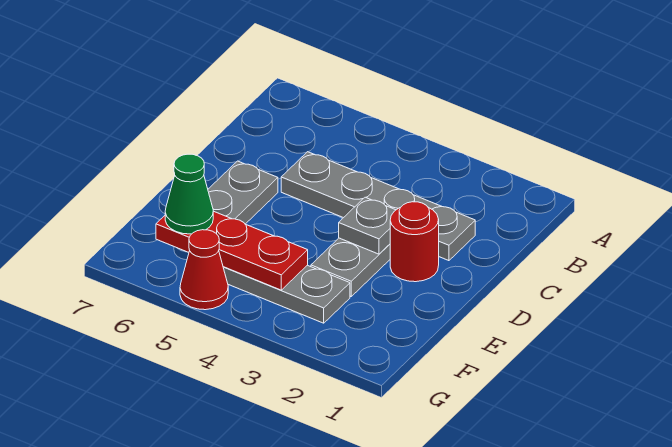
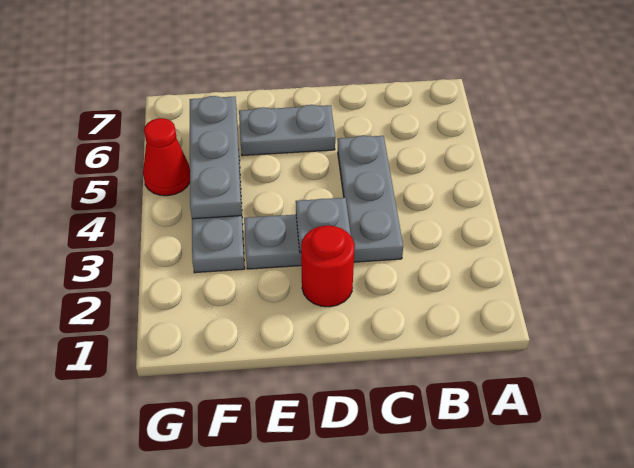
grey plate C2:C5 level 1 -> grey plate C3:C5 level 1
red plate F4:F6 level 2 -> grey plate F4:F6 level 2
green cone F6 level 3 -> none

